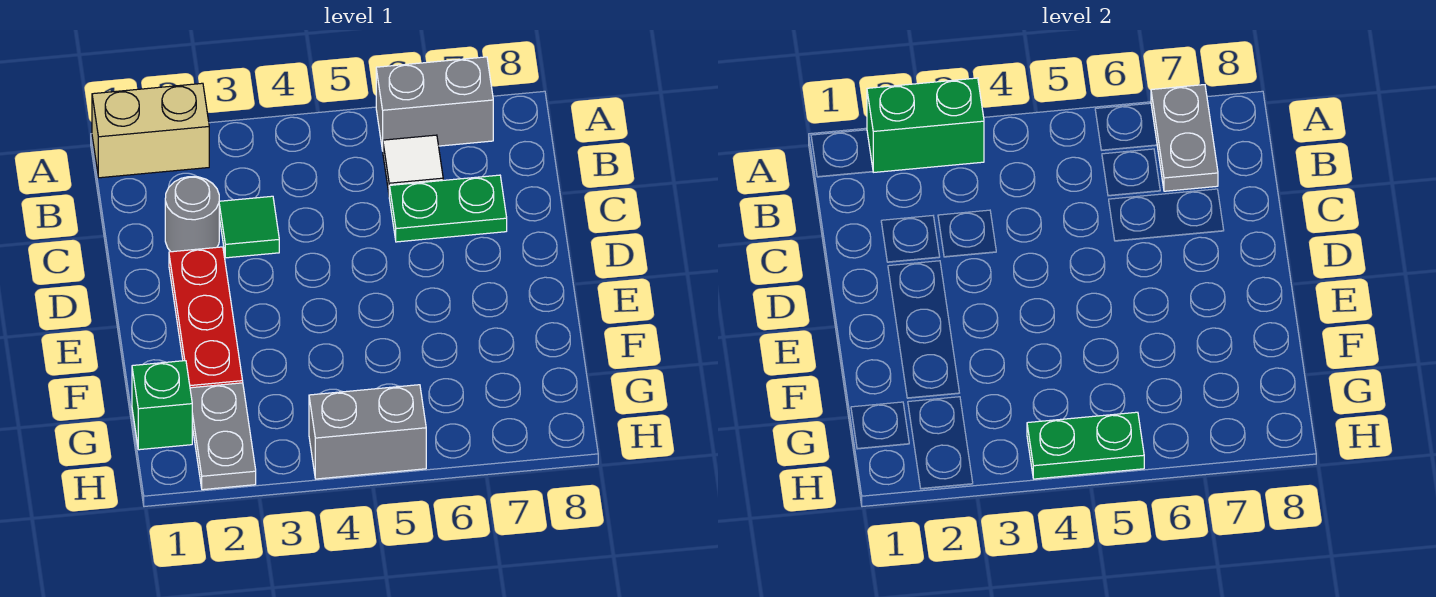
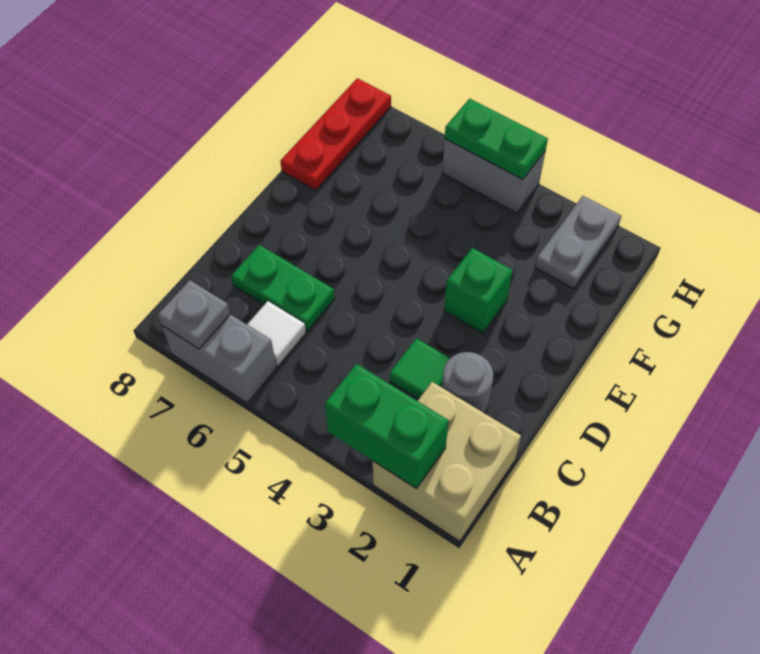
tan brick A1:A2 level 1 -> tan brick A1:B2 level 1
grey plate A7:B7 level 2 -> grey plate A7 level 2
red plate D2:F2 level 1 -> red plate F8:H8 level 1
green brick G1 level 1 -> green brick E3 level 1

